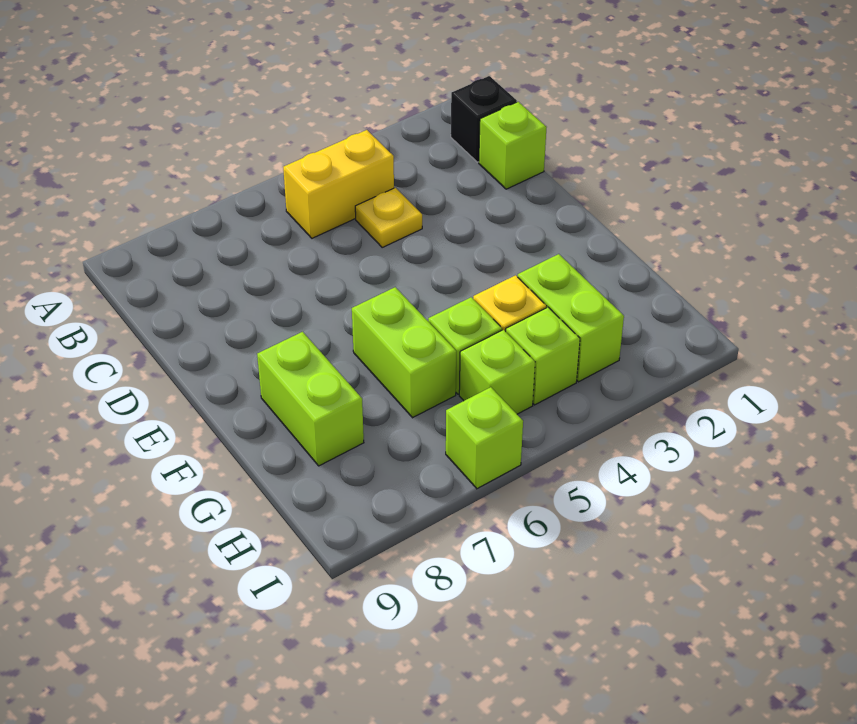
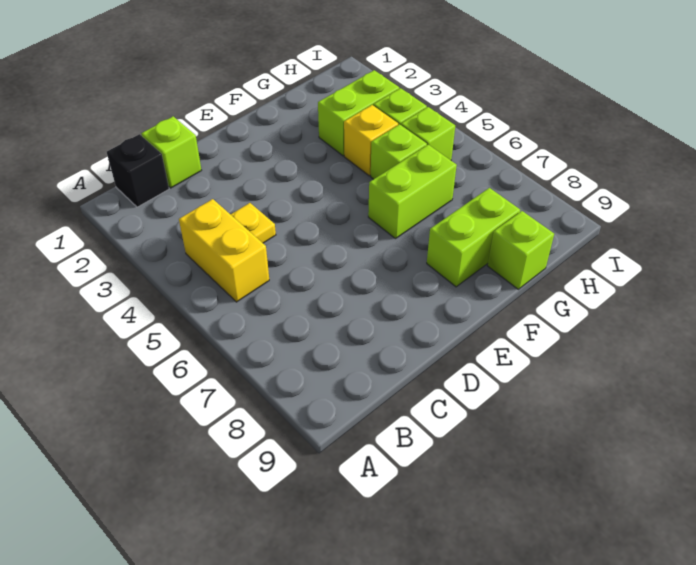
lime brick I6 level 1 -> lime brick G9 level 1

